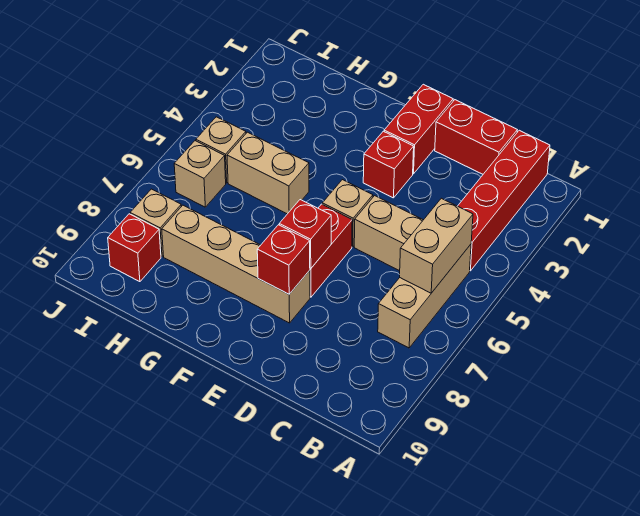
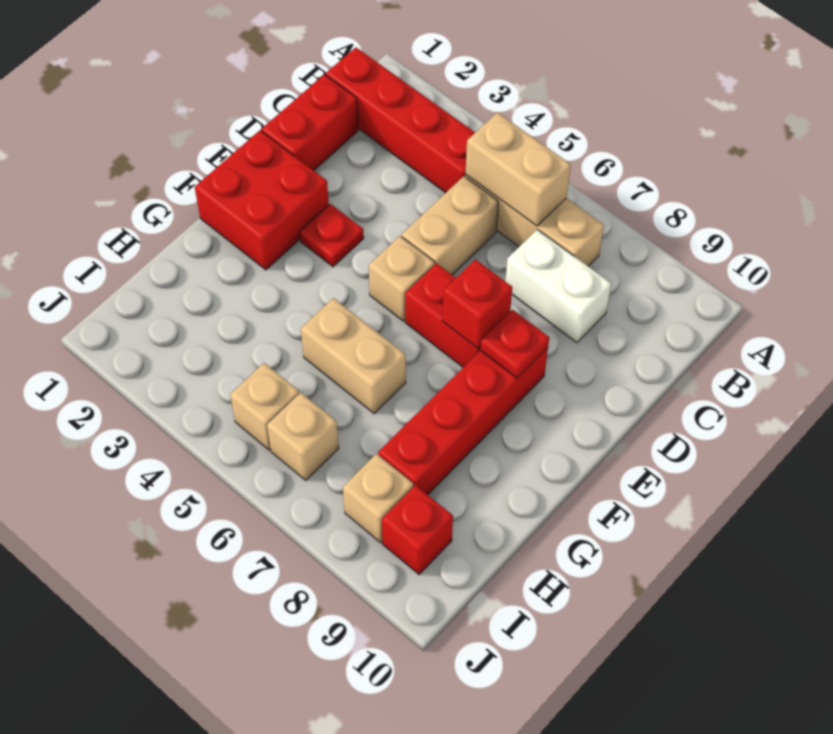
none -> white brick C7:C8 level 1
red brick E1:E2 level 1 -> red brick E1:F2 level 1
red brick E3 level 1 -> red plate E3 level 1
tan brick E8:H8 level 1 -> red brick E8:H8 level 1
red brick E8 level 2 -> red plate E8 level 2
tan brick G5:H5 level 1 -> tan brick G5:G6 level 1

